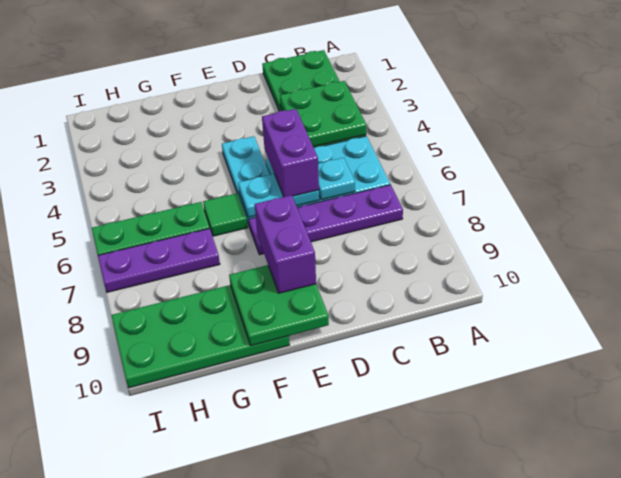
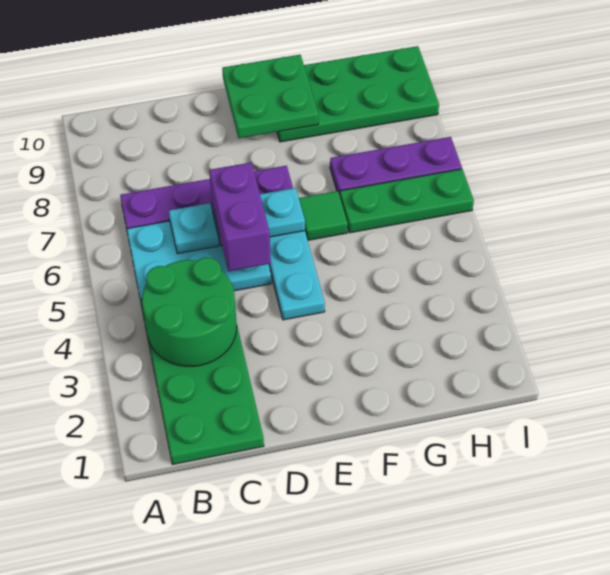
green plate B3:C4 level 2 -> green round brick B3:C4 level 2
purple brick E8:E9 level 3 -> none

